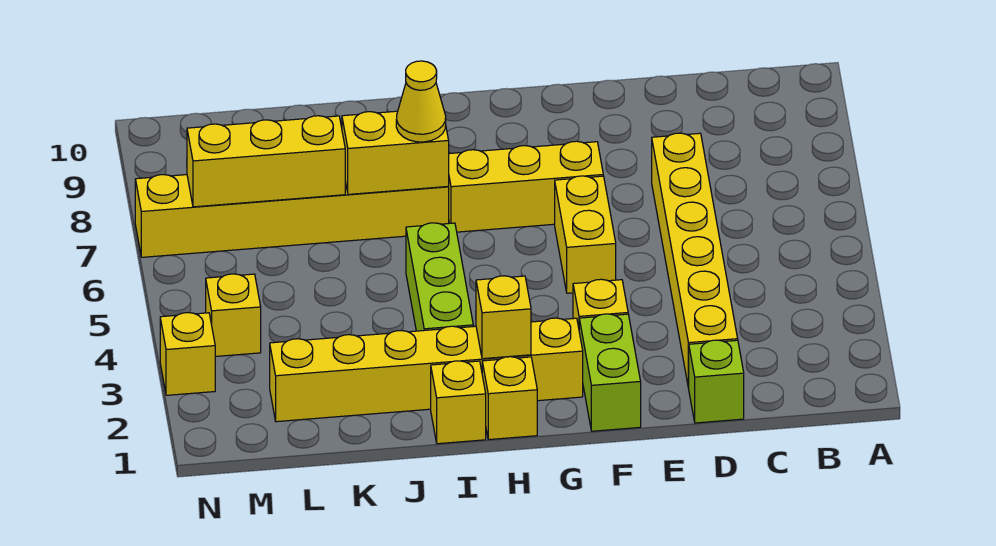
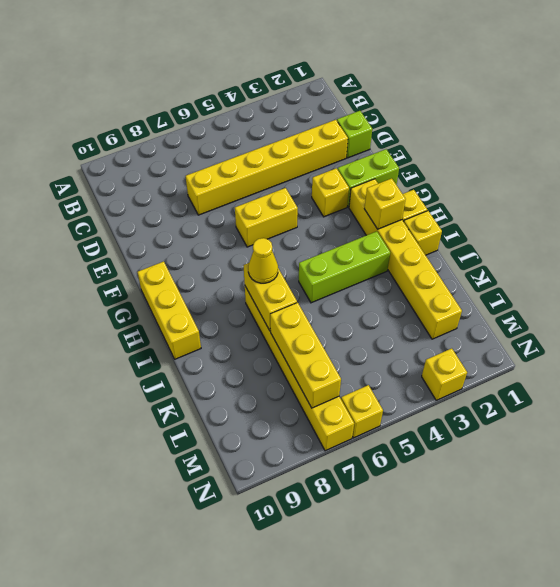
yellow brick F7:H7 level 1 -> yellow brick G10:I10 level 1
yellow brick M4 level 1 -> yellow brick N6 level 1

